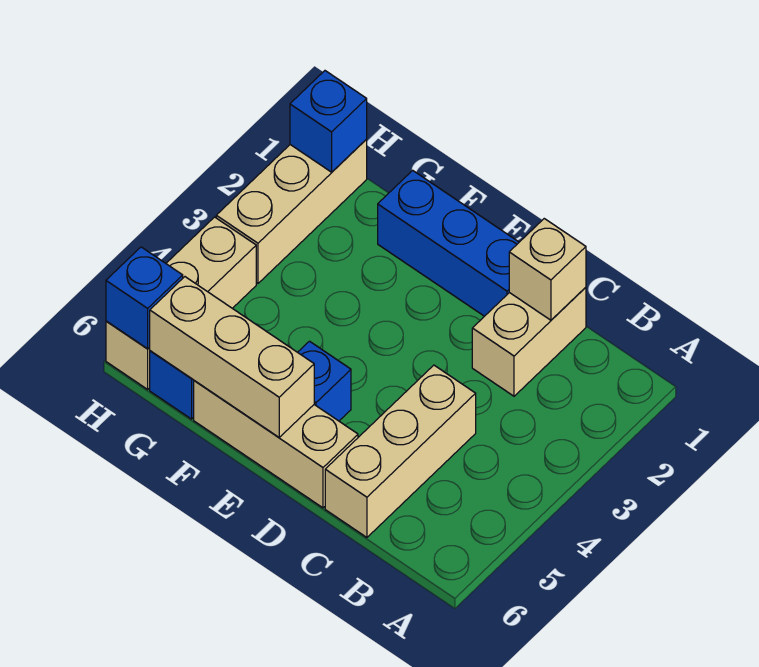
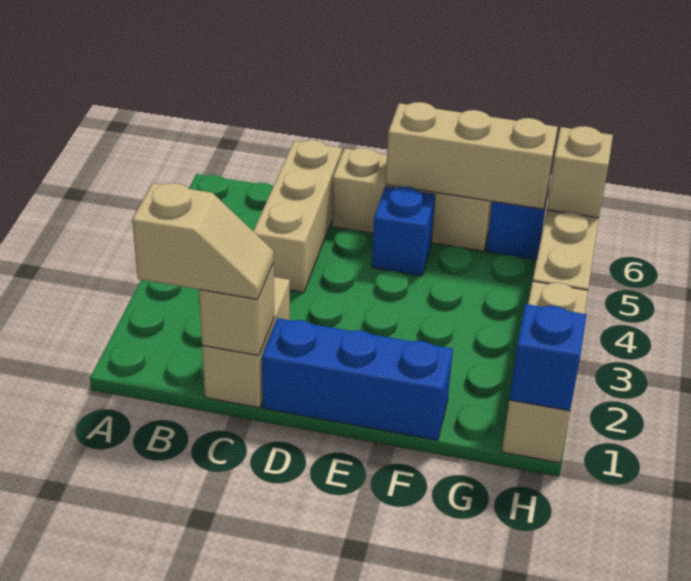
none -> tan slope B1:C1 level 3 top B
blue brick H6 level 2 -> tan brick H6 level 2

